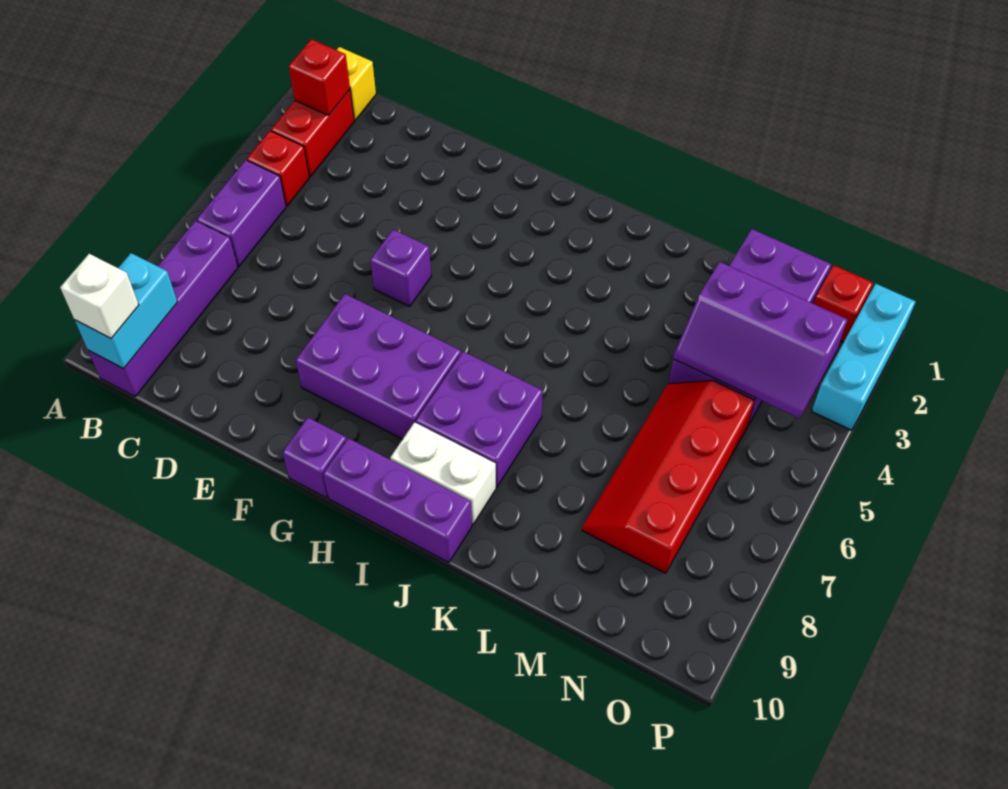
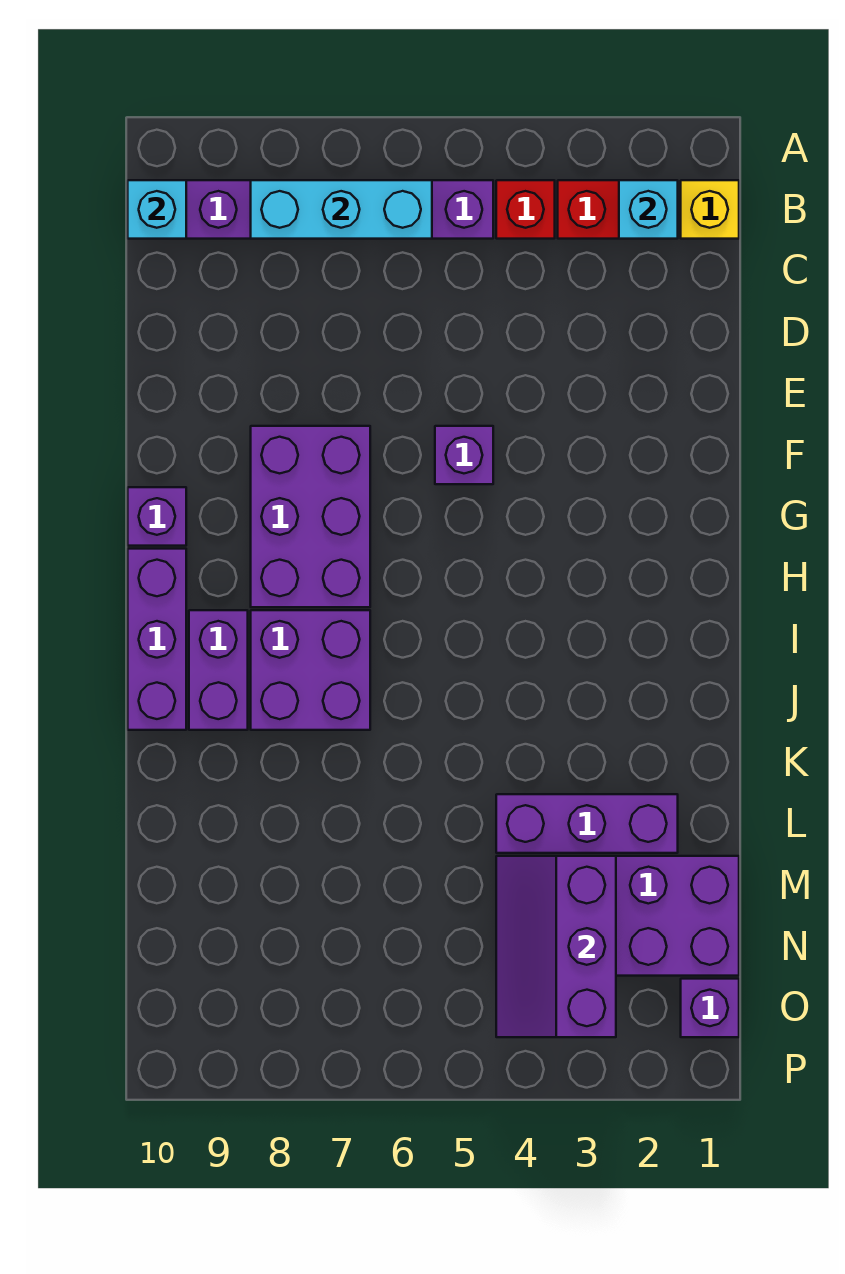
red brick B2 level 2 -> cyan brick B2 level 2
cyan brick B9:B10 level 2 -> cyan brick B10 level 2
white brick B10 level 3 -> none
white brick I9:J9 level 1 -> purple brick I9:J9 level 1
none -> purple brick L2:L4 level 1
red slope M5:N8 level 1 top N -> none
red brick O1 level 1 -> purple brick O1 level 1
cyan brick P1:P3 level 1 -> cyan brick B6:B8 level 2

